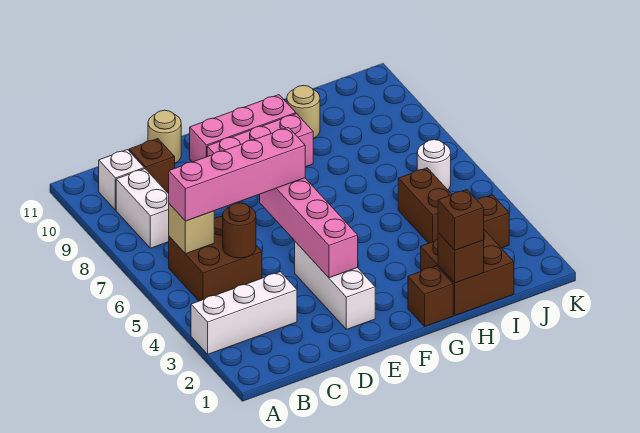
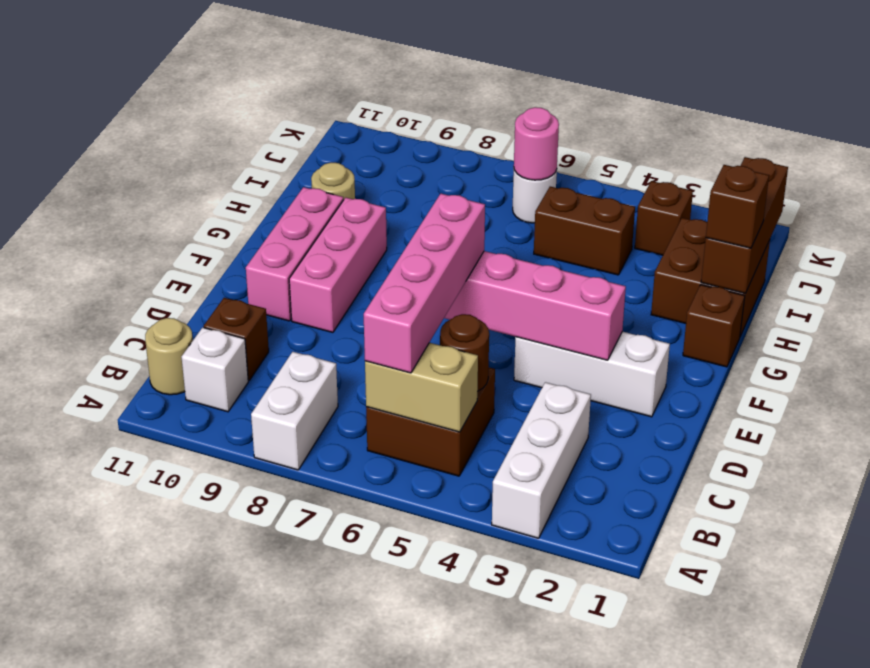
tan brick B6 level 2 -> tan brick B5:B6 level 2
white brick B8:B9 level 1 -> white brick A8:B8 level 1
tan round brick D11 level 1 -> tan round brick B11 level 1
brown brick H1 level 2 -> brown brick H1:J1 level 2
none -> pink round brick J6 level 2

